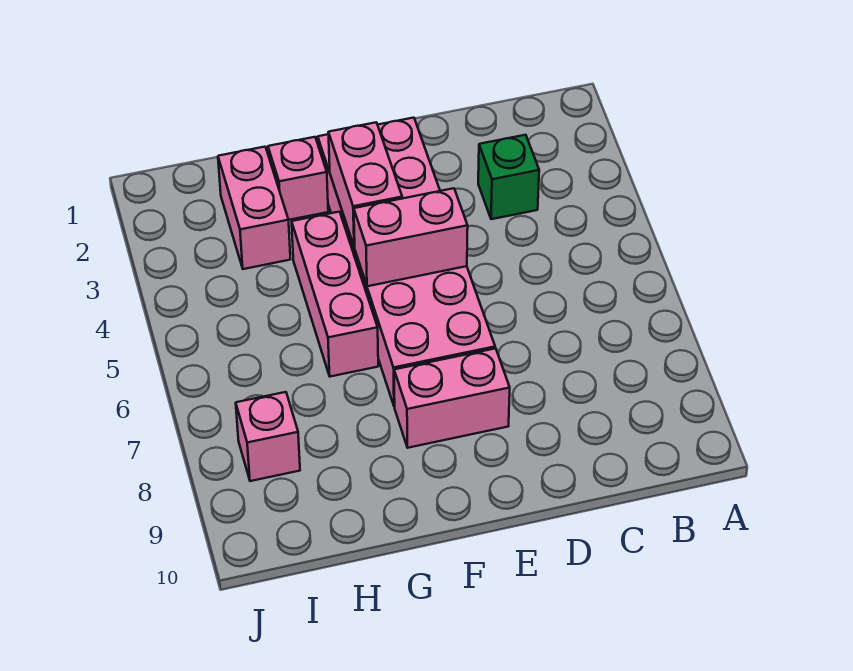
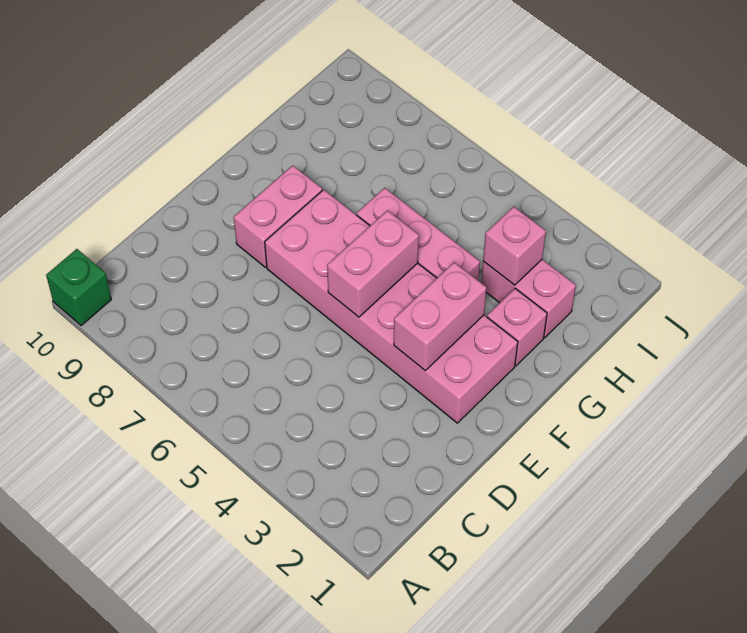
green brick C3 level 1 -> green brick A10 level 1
pink brick F3:F4 level 2 -> pink brick E3:F3 level 2
pink brick I8 level 1 -> pink brick H3 level 2

